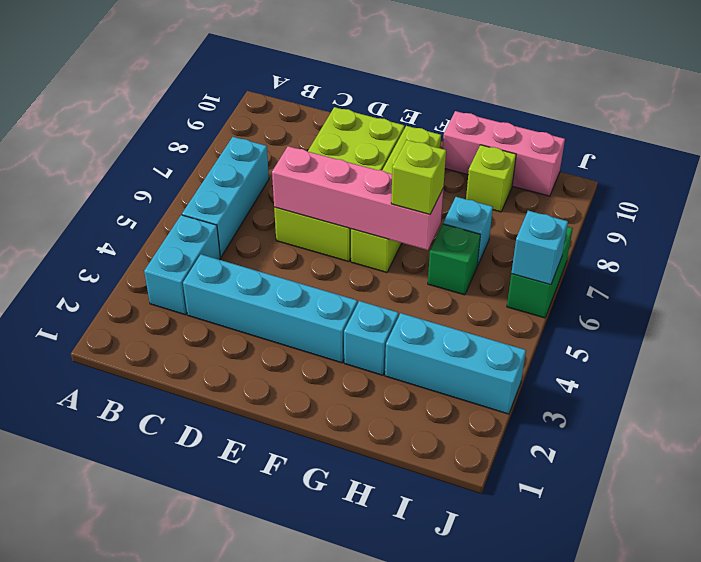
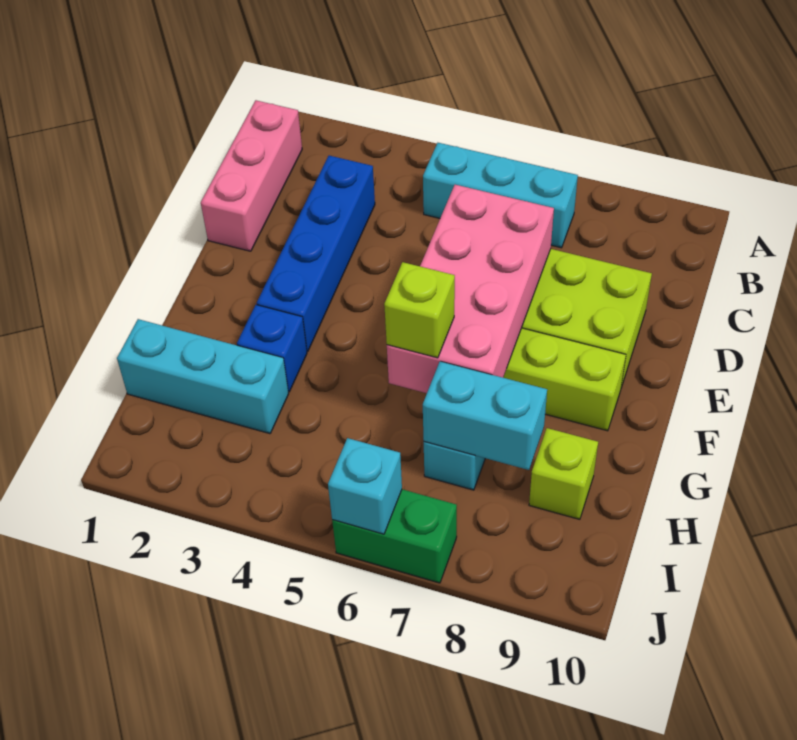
cyan brick B3:B4 level 1 -> cyan brick H7:H8 level 2
cyan brick C3:F3 level 1 -> blue brick C3:F3 level 1
pink brick D6:G6 level 2 -> pink brick D6:G7 level 2
cyan brick G3 level 1 -> blue brick G3 level 1
pink brick G10:I10 level 1 -> pink brick B1:D1 level 1
cyan brick H3:J3 level 1 -> cyan brick H1:H3 level 1
green brick H6 level 1 -> none

